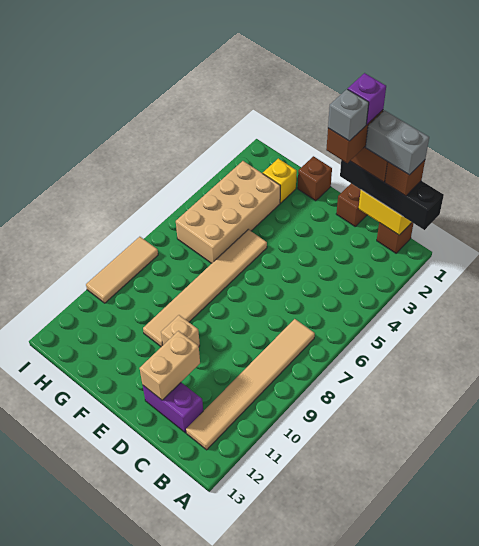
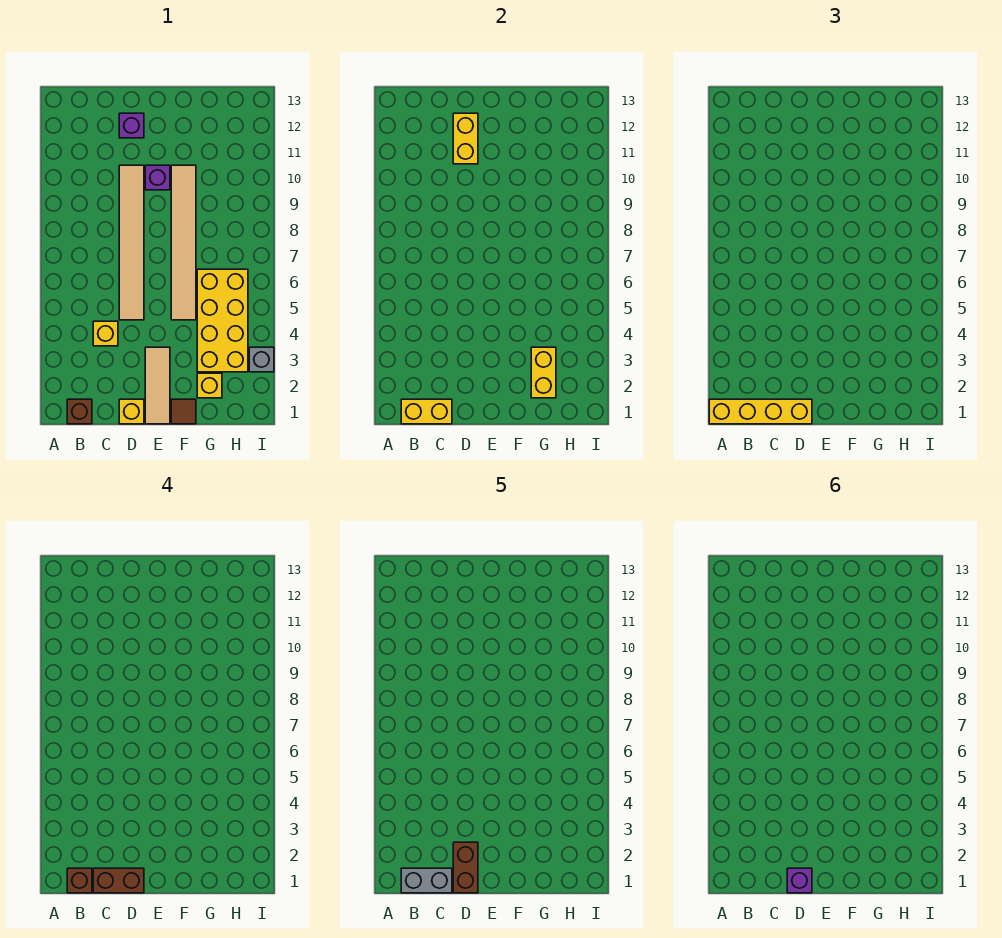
black brick A1:D1 level 3 -> yellow brick A1:D1 level 3
tan tile B7:B12 level 1 -> tan tile D5:D10 level 1
none -> yellow brick C4 level 1
purple brick C12:D12 level 1 -> purple brick D12 level 1
brown brick D1 level 1 -> yellow brick D1 level 1
grey brick D2 level 6 -> grey brick I3 level 1
tan brick D11:D12 level 2 -> yellow brick D11:D12 level 2
tan brick E10 level 1 -> purple brick E10 level 1
brown brick F1 level 1 -> brown tile F1 level 1
none -> yellow brick G2:G3 level 2
tan brick G3:H6 level 1 -> yellow brick G3:H6 level 1
tan tile I8:I10 level 1 -> tan tile E1:E3 level 1

